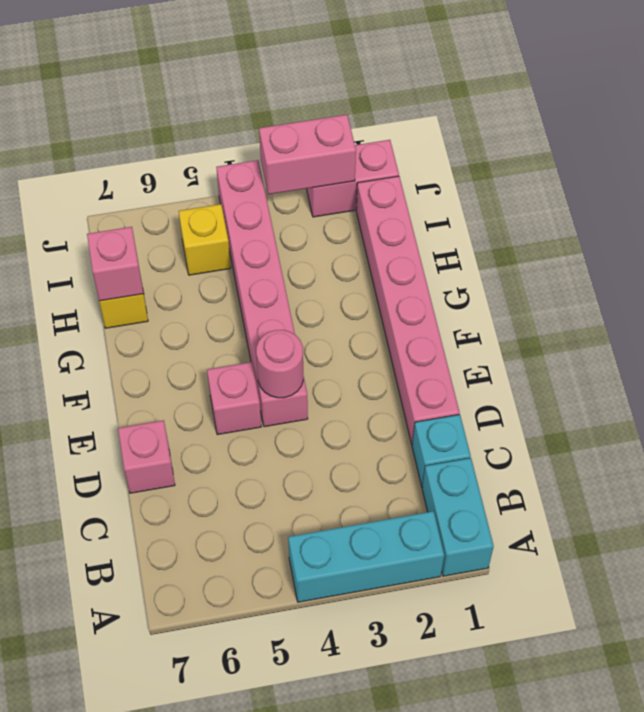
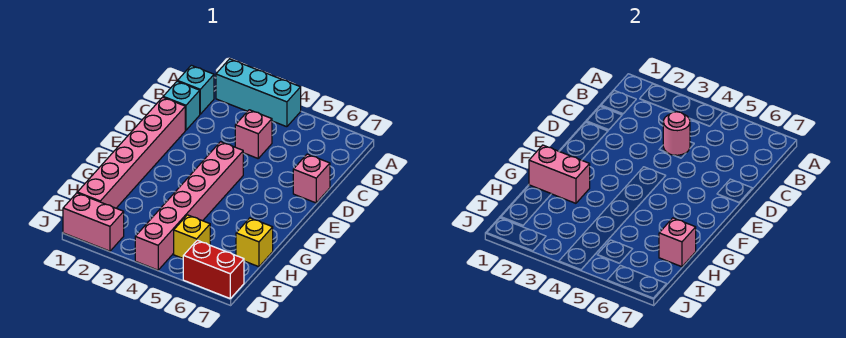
cyan brick A1:B1 level 1 -> cyan brick B1 level 1
pink round brick E4 level 2 -> pink round brick C4 level 2
pink brick E5 level 1 -> pink brick C4 level 1
pink brick J2:J3 level 2 -> pink brick G1:G2 level 2
none -> red brick J6:J7 level 1

